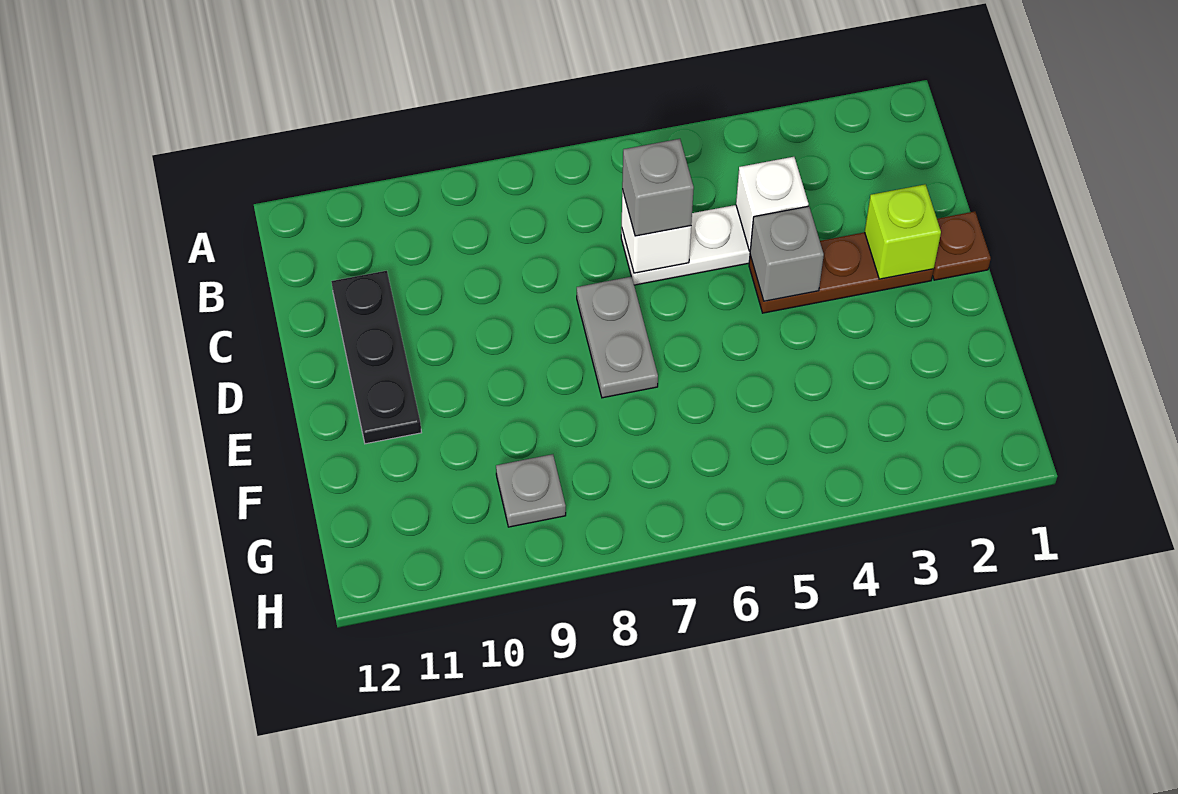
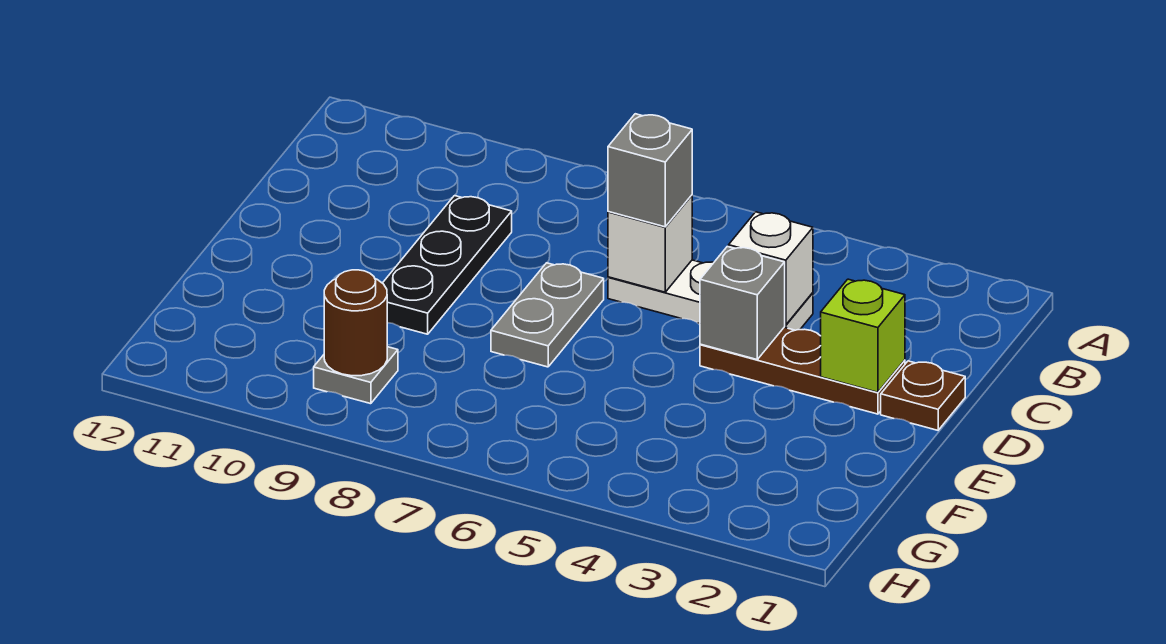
black plate C11:E11 level 1 -> black plate C9:E9 level 1
none -> brown round brick G9 level 2

